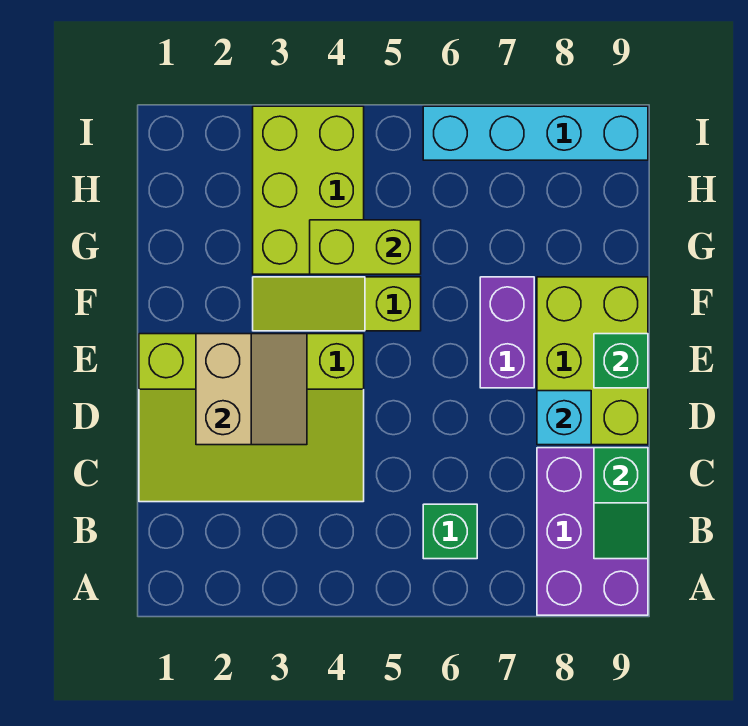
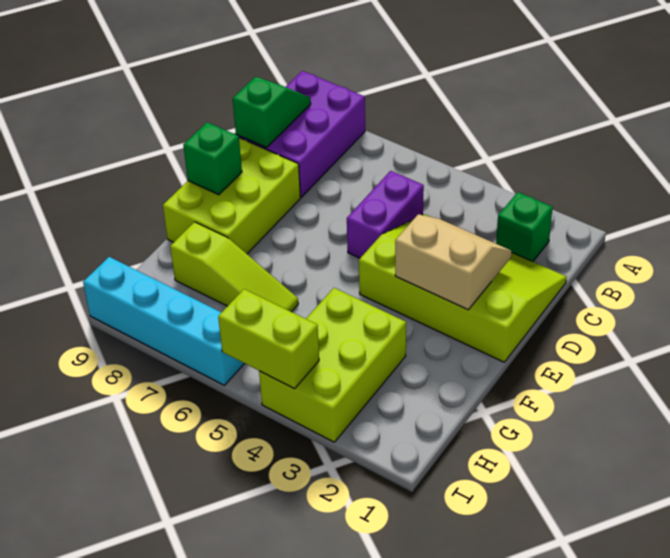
green brick B6 level 1 -> green brick B2 level 1
tan slope D2:E3 level 2 top 2 -> tan slope D2:E3 level 2 top E
cyan brick D8 level 2 -> none
purple brick E7:F7 level 1 -> purple brick C5:D5 level 1
lime slope F3:F5 level 1 top 5 -> lime slope G6:G8 level 1 top 8
lime brick G4:G5 level 2 -> lime brick I4:I5 level 2

